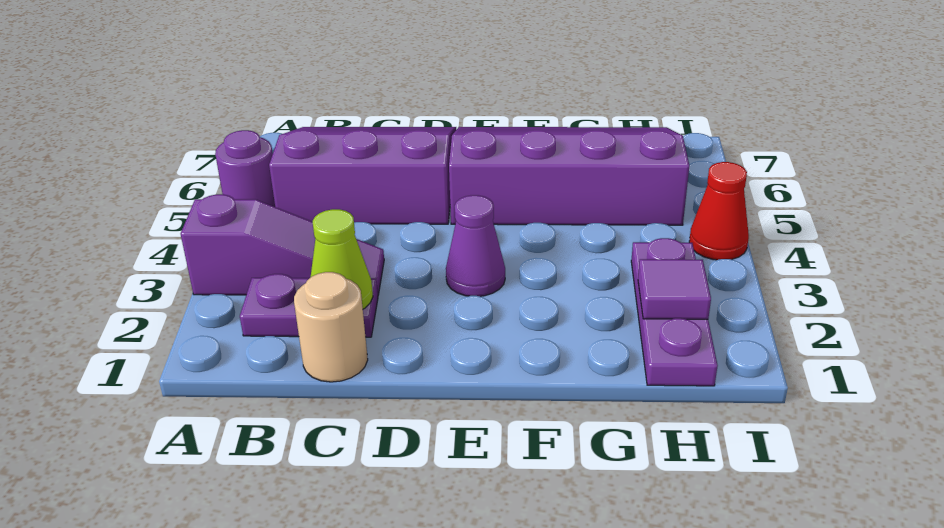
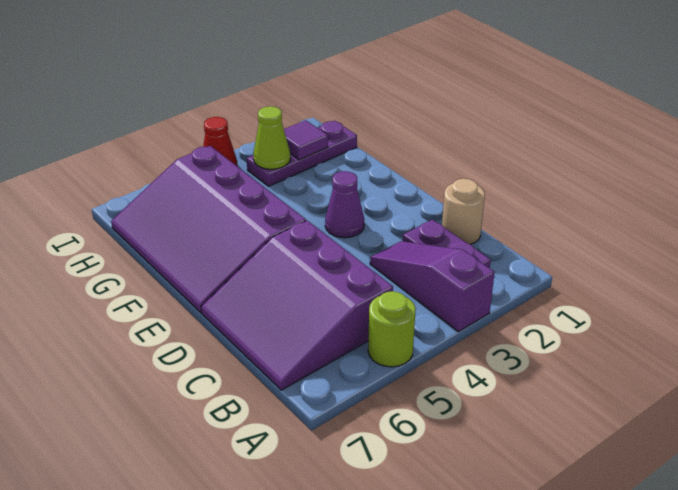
purple round brick A5 level 1 -> lime round brick A5 level 1
lime cone C2 level 2 -> lime cone H3 level 2

